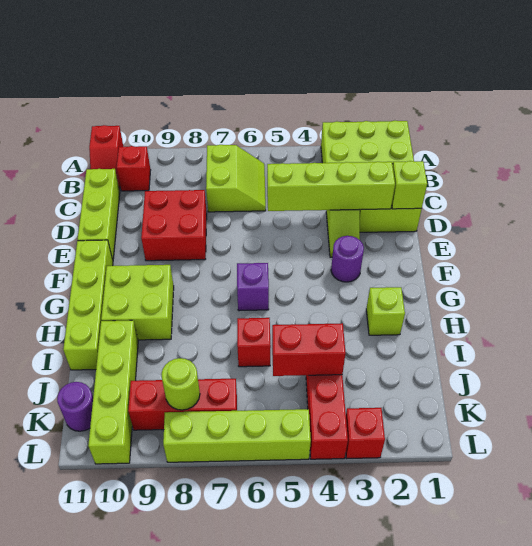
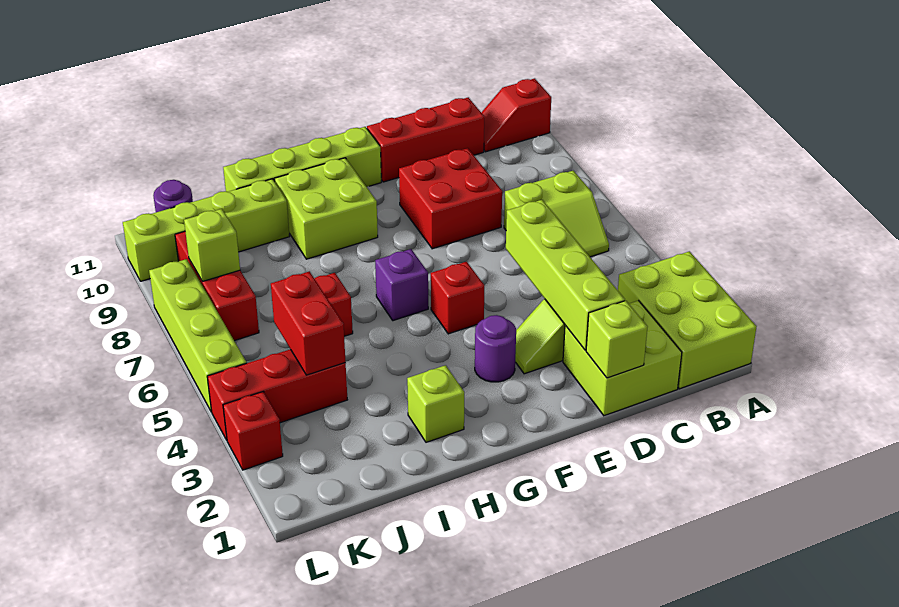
red brick B10 level 1 -> red brick F5 level 1
lime brick C11:E11 level 1 -> red brick C11:E11 level 1
lime round brick K8 level 2 -> lime brick K8 level 2

